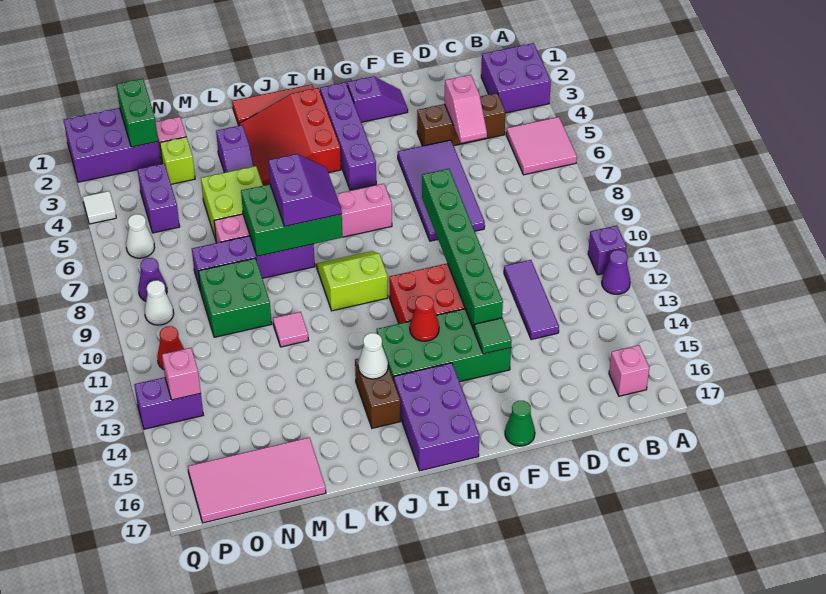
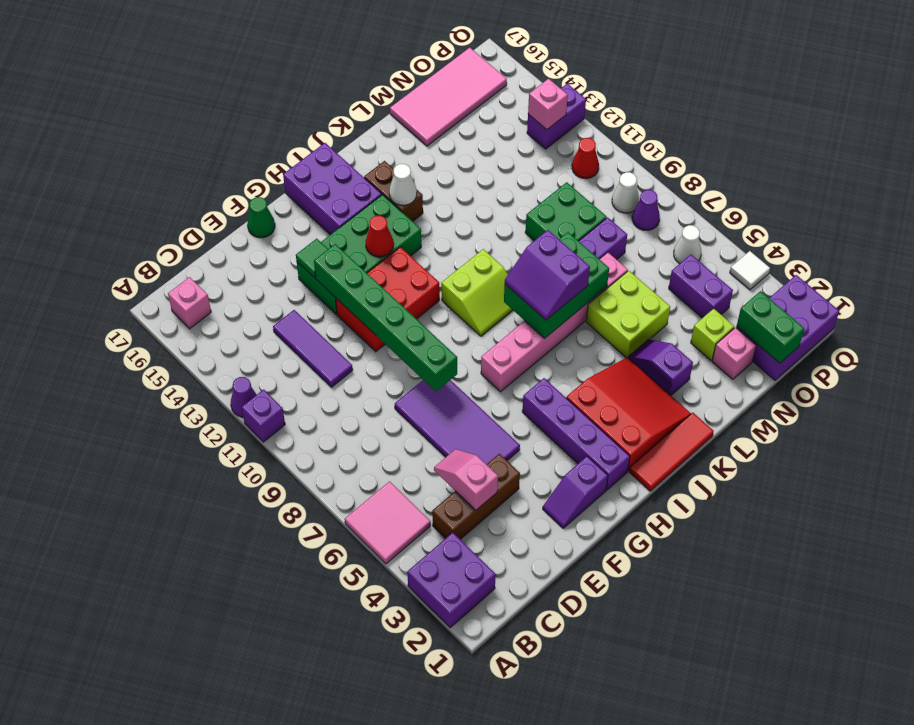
pink tile L11 level 1 -> none

